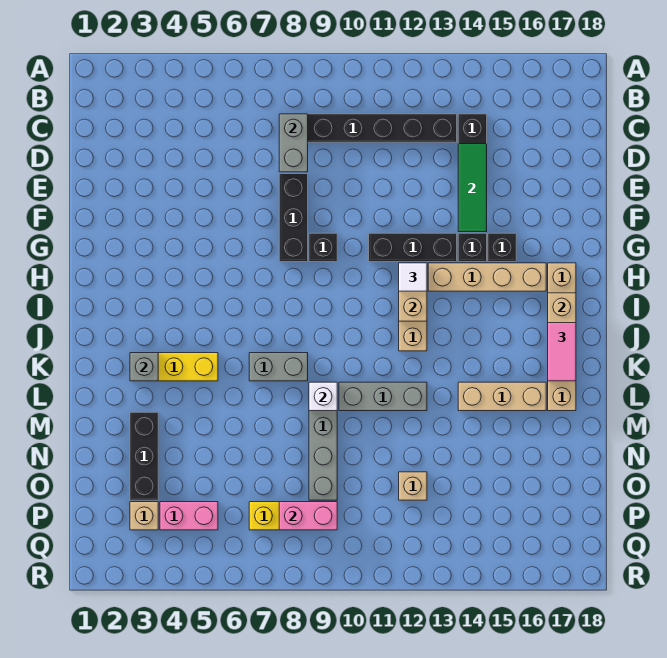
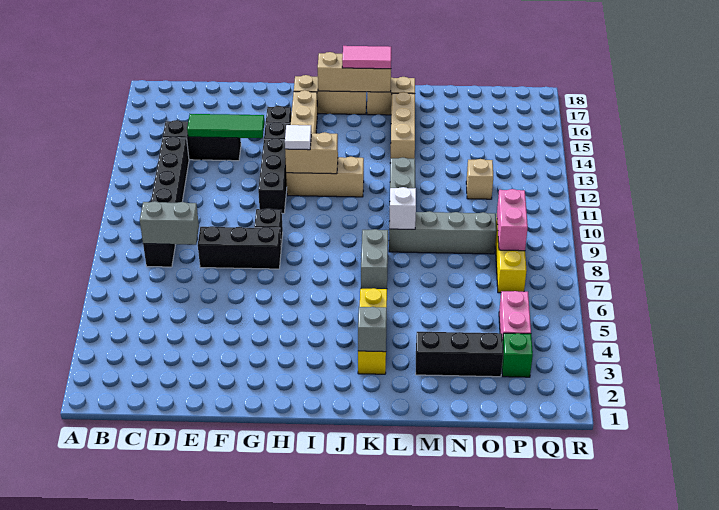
tan brick P3 level 1 -> green brick P3 level 1

